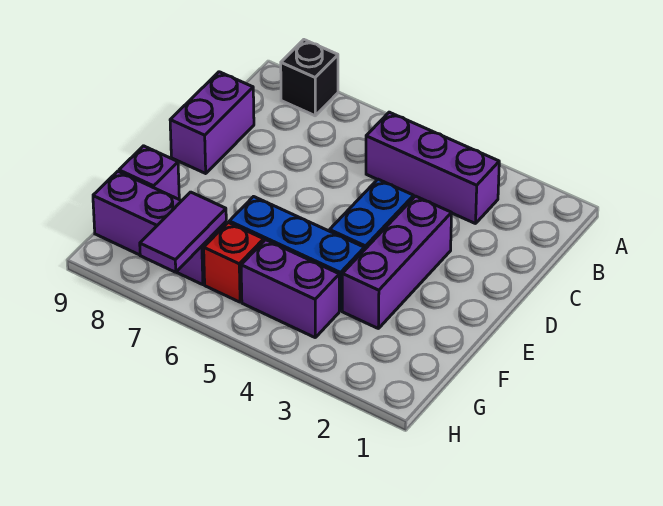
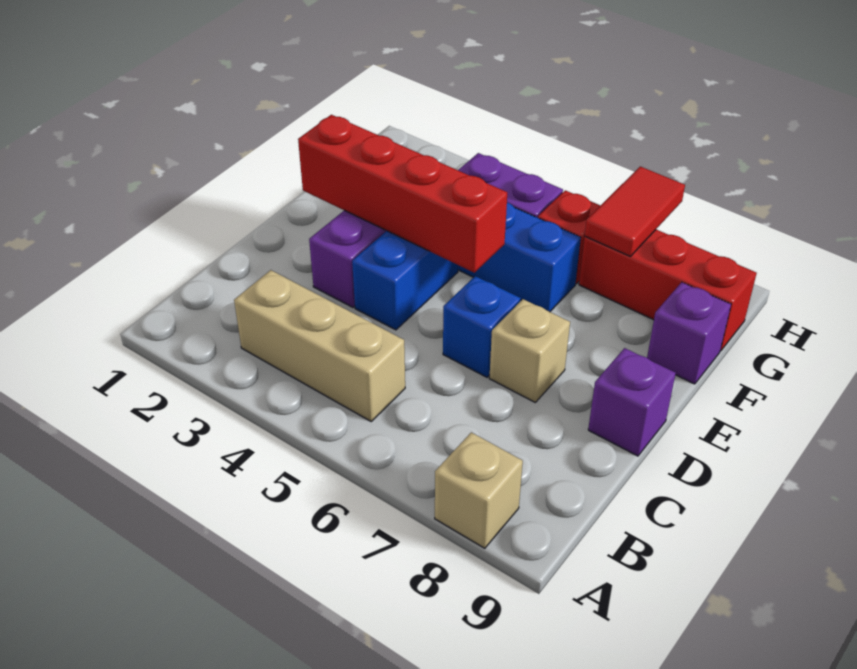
black brick A8 level 1 -> tan brick A8 level 1
purple brick B3:B5 level 1 -> tan brick B3:B5 level 1
purple brick C9:D9 level 1 -> purple brick D9 level 1
none -> blue brick D6 level 1
none -> tan brick D7 level 1
none -> red brick E2:E5 level 2
purple brick G7:G9 level 1 -> red brick G7:G9 level 1
purple tile G7:H7 level 2 -> red tile G7:H7 level 2

